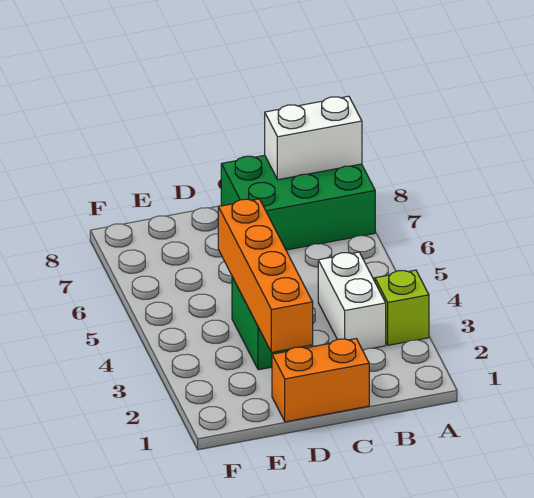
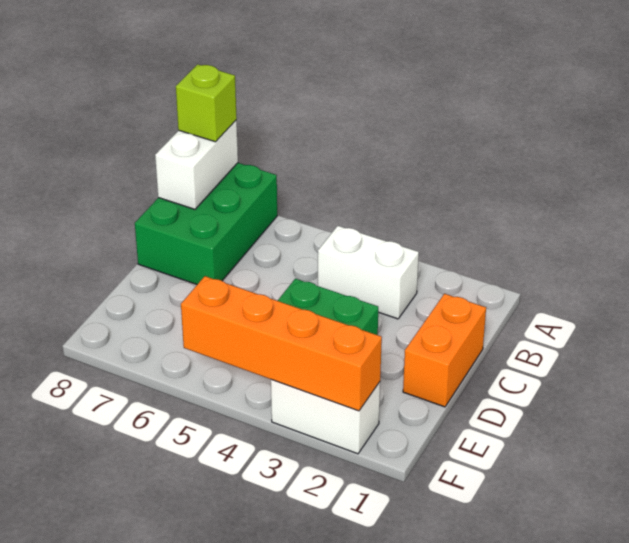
lime brick A3 level 1 -> lime brick A8 level 3
orange brick D2:D5 level 2 -> orange brick F2:F5 level 2
none -> white brick F2:F3 level 1

